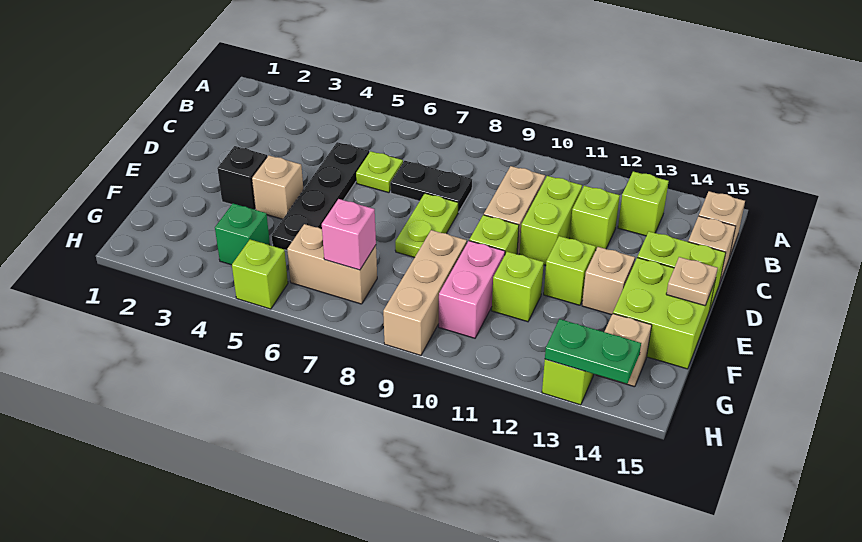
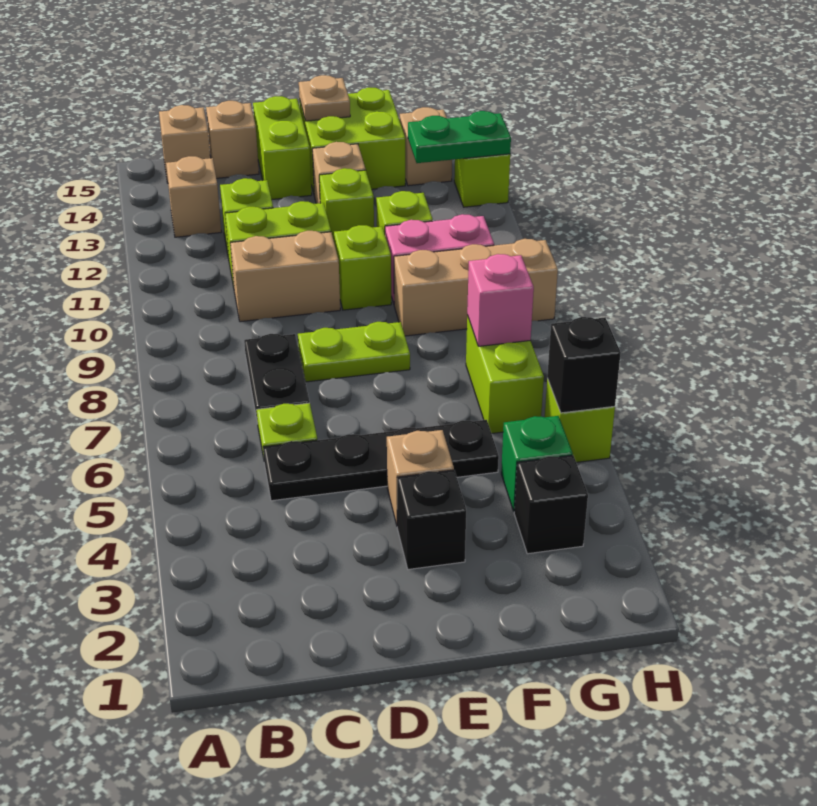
lime brick B13 level 1 -> tan brick B13 level 1
none -> black brick G3 level 1
tan brick G6:G7 level 1 -> lime brick G6:G7 level 1
none -> black brick H5 level 2
green plate H13:H14 level 2 -> green plate G13:H13 level 2

